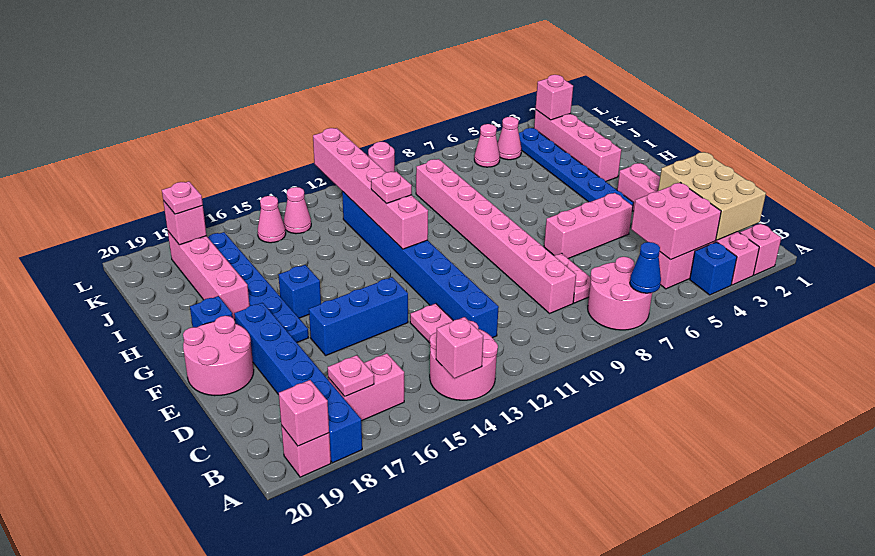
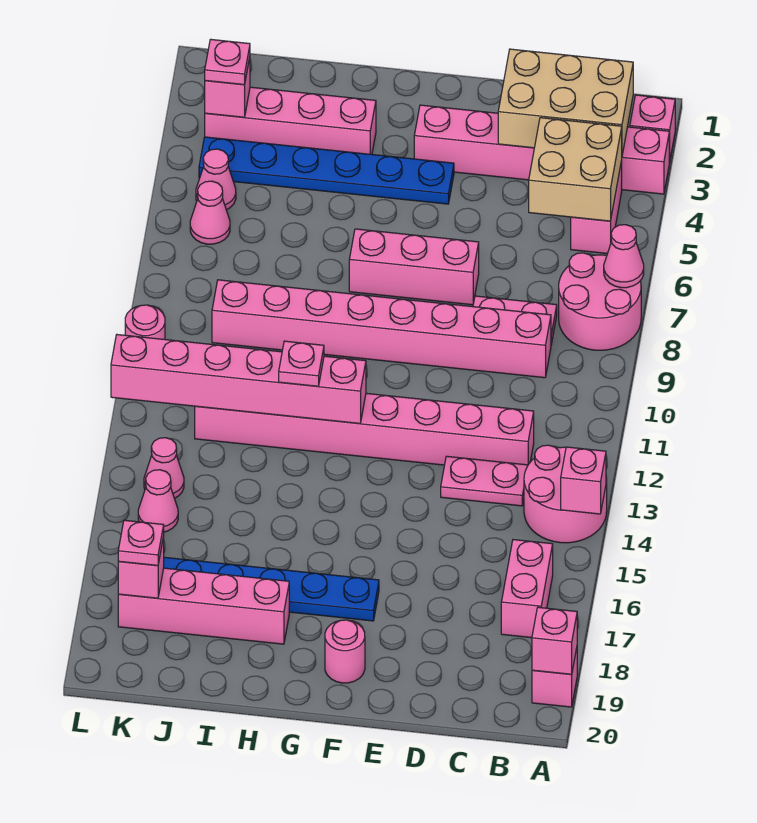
blue brick A4 level 1 -> none
blue cone A7 level 2 -> pink cone A7 level 2
blue brick A18:F18 level 1 -> none
pink brick B4:C5 level 2 -> tan brick B4:C5 level 2
pink plate B17 level 2 -> pink plate K3 level 3
blue brick C12:J12 level 1 -> pink brick C12:J12 level 1
pink brick E5:E7 level 1 -> pink brick E7:G7 level 1
blue brick E14:E16 level 1 -> none
pink round brick E19:F20 level 1 -> pink round brick F19 level 1
blue brick G16 level 1 -> none
blue brick G19 level 1 -> none

